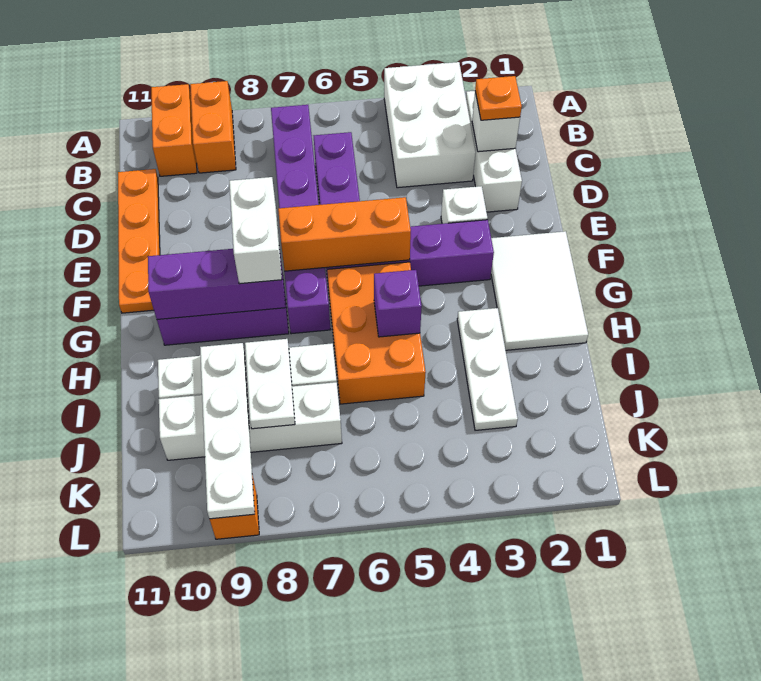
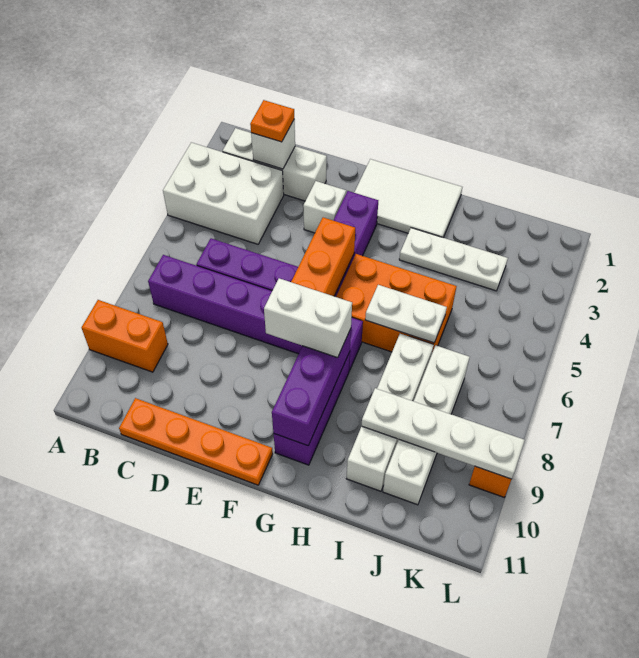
orange brick A10:B10 level 1 -> none
purple brick H5 level 2 -> none
white plate I8:J8 level 2 -> white plate H6:I6 level 2

